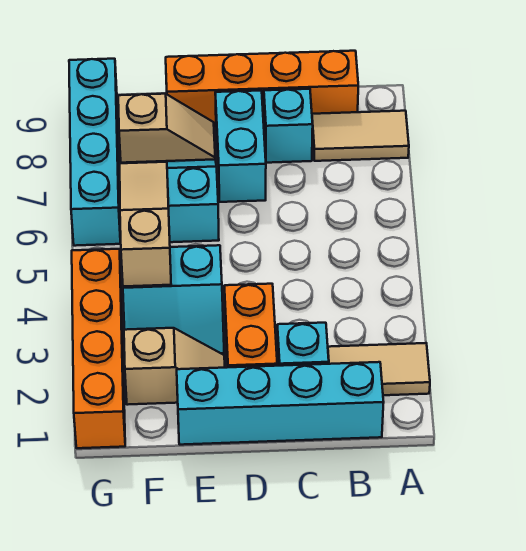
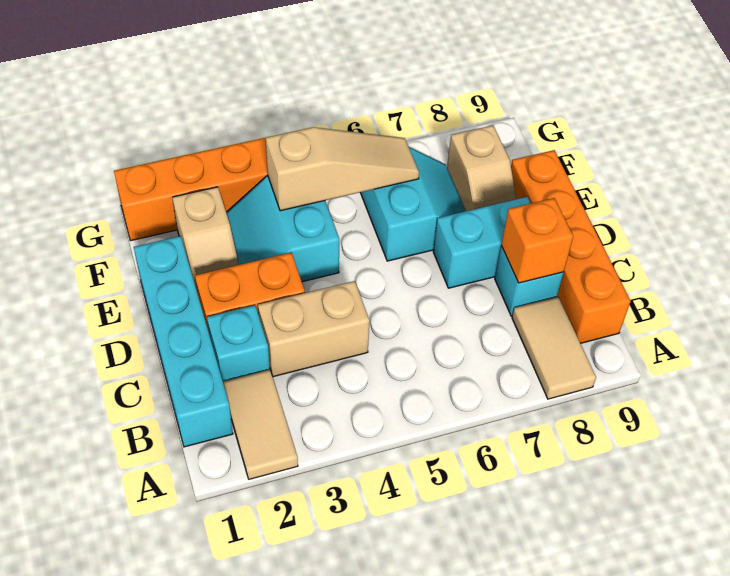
none -> tan brick C3:C4 level 1
none -> orange brick C8 level 2
cyan brick G6:G9 level 1 -> none

